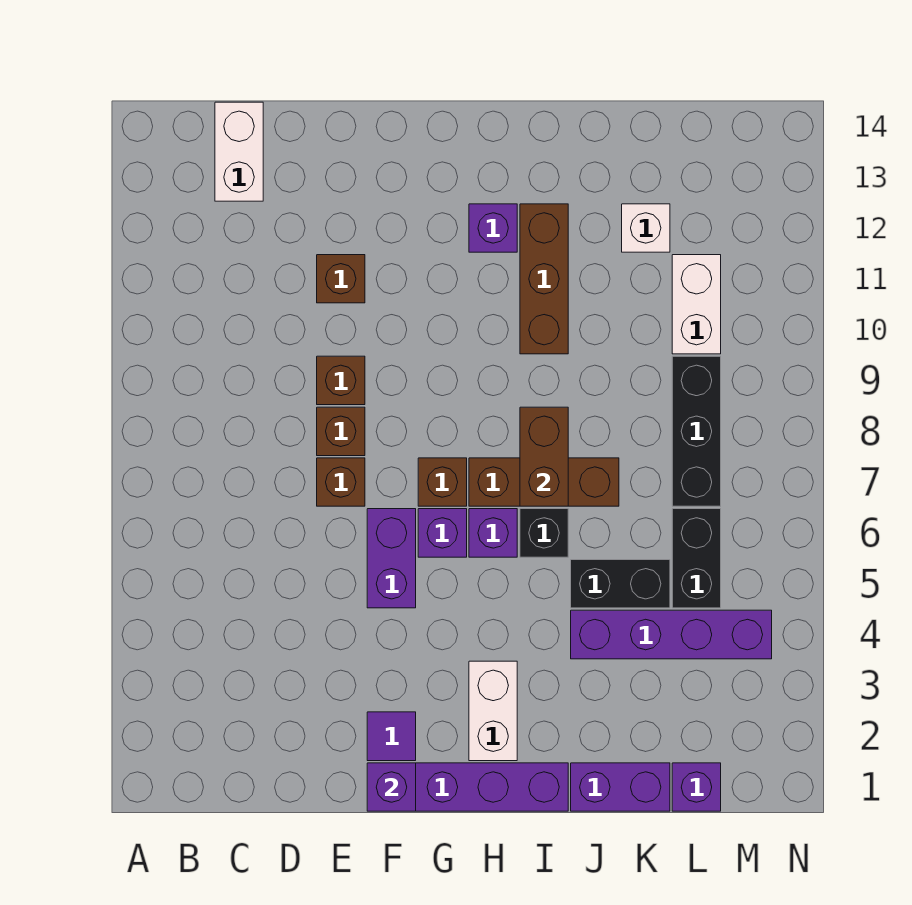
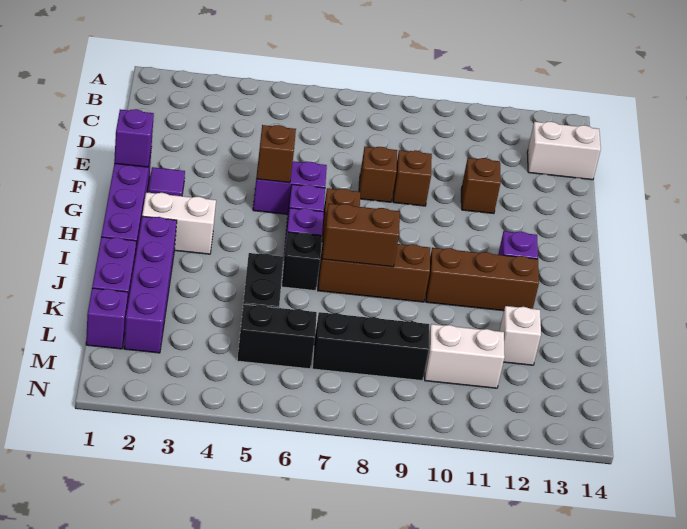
brown brick E7 level 1 -> brown brick F5 level 2
brown brick H7:J7 level 1 -> brown brick I7:I9 level 1
purple brick J4:M4 level 1 -> purple brick I2:L2 level 1

